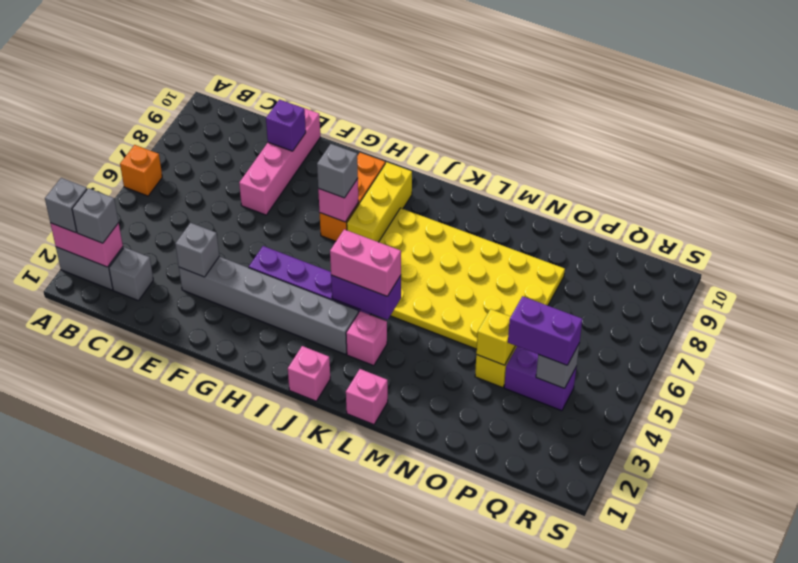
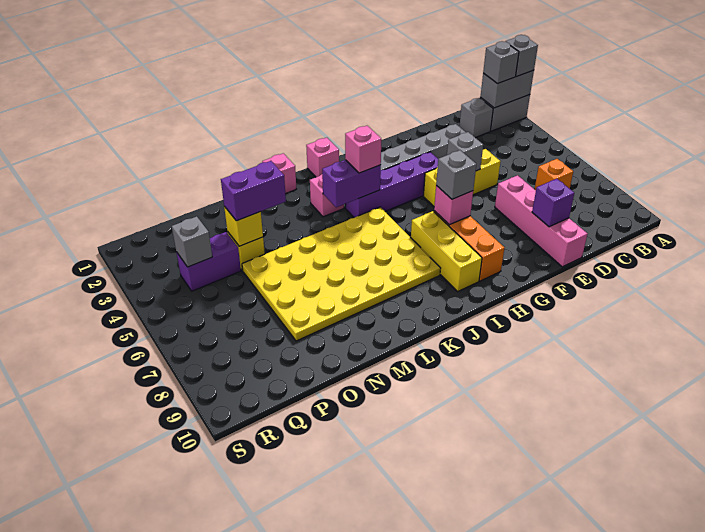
pink brick A2:B2 level 2 -> grey brick A2:B2 level 2
orange brick A6 level 1 -> orange brick C7 level 1
grey brick E3 level 2 -> grey brick F5 level 2
none -> yellow brick E5:G5 level 1
pink brick J4:K4 level 3 -> pink brick J4 level 3
purple brick P4:Q4 level 3 -> purple brick N4:O4 level 3

